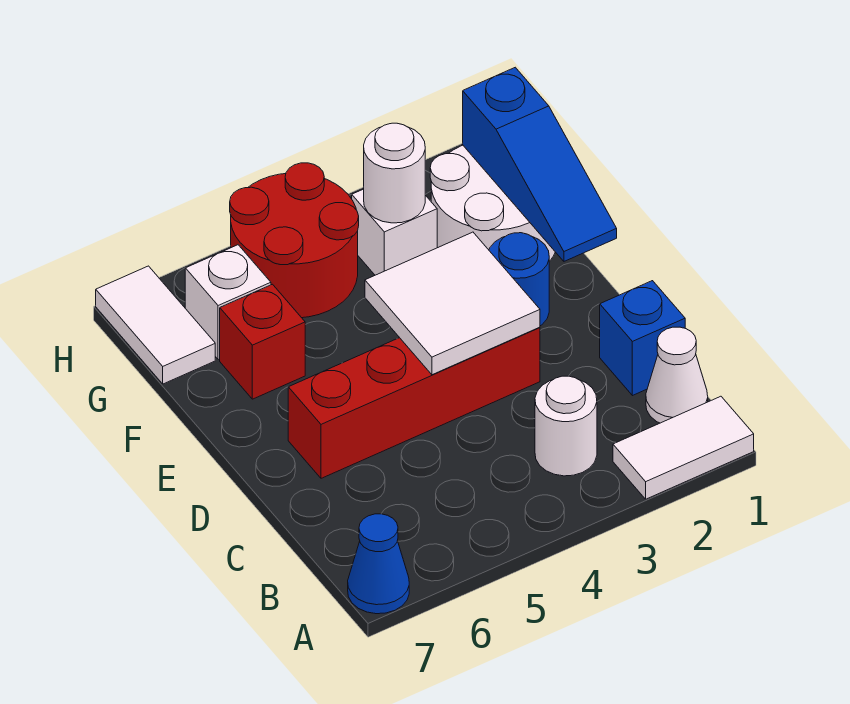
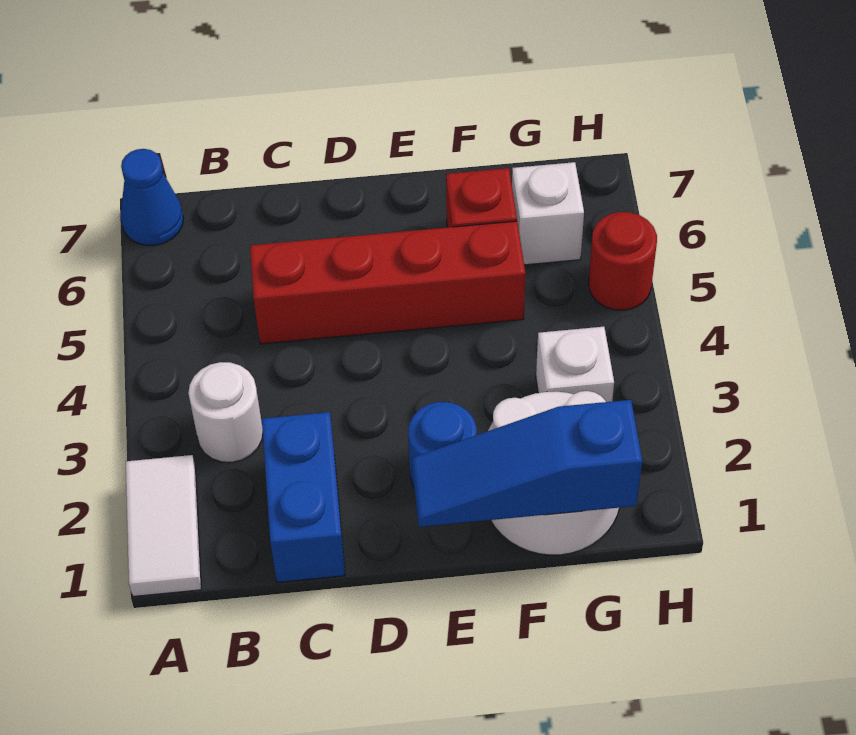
white cone B1 level 1 -> none
blue brick C1 level 1 -> blue brick C1:C2 level 1
red brick D3:D6 level 1 -> red brick C5:F5 level 1
white tile D3:E4 level 2 -> none
white round brick G3 level 2 -> none
red round brick G4:H5 level 1 -> red round brick H5 level 1
white tile G7:H7 level 1 -> none

